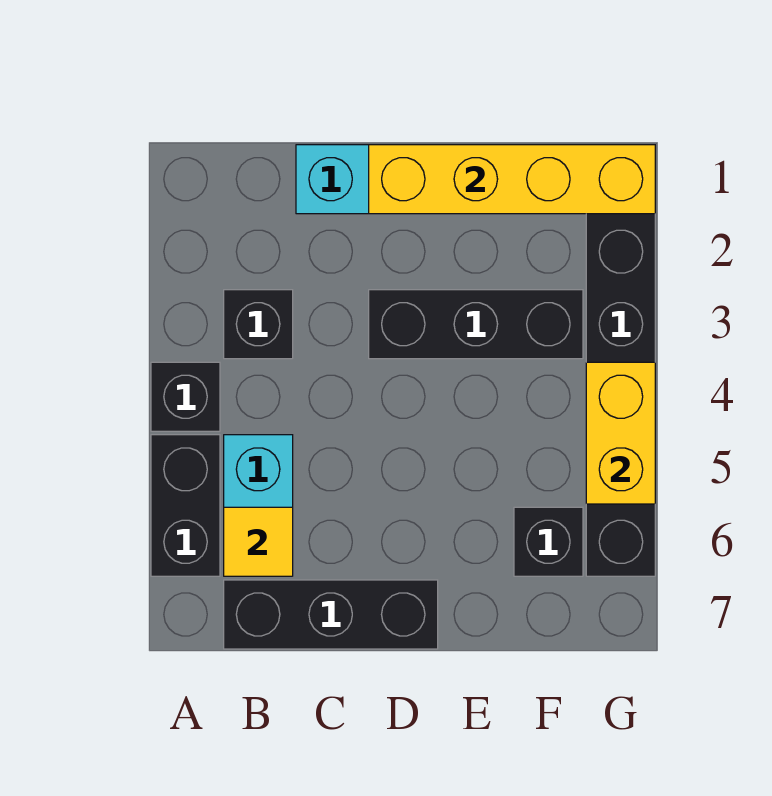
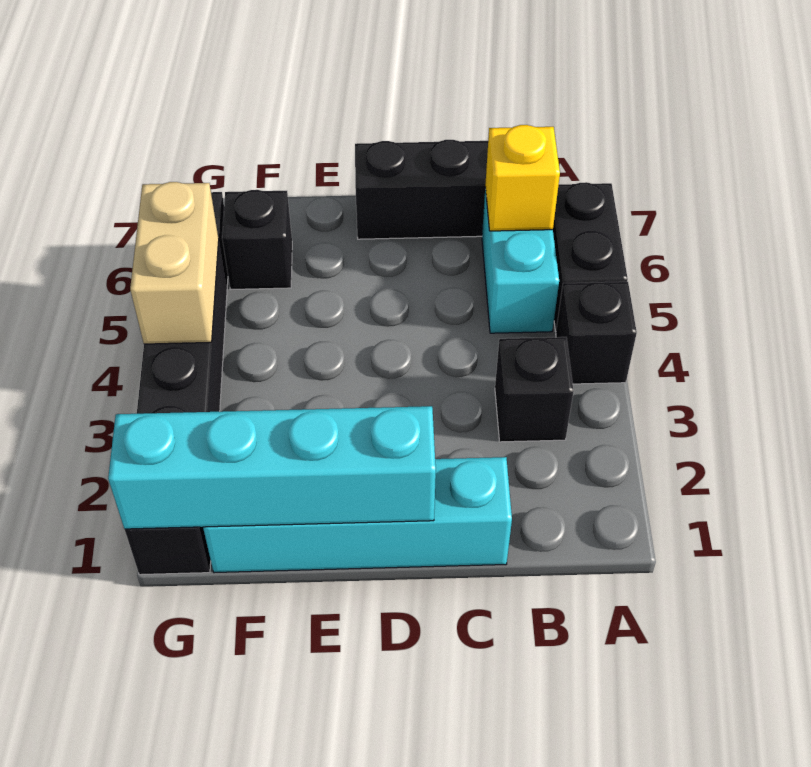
yellow tile B6 level 2 -> yellow brick B6 level 2
yellow brick D1:G1 level 2 -> cyan brick D1:G1 level 2
black brick D3:F3 level 1 -> none
yellow brick G4:G5 level 2 -> tan brick G4:G5 level 2

